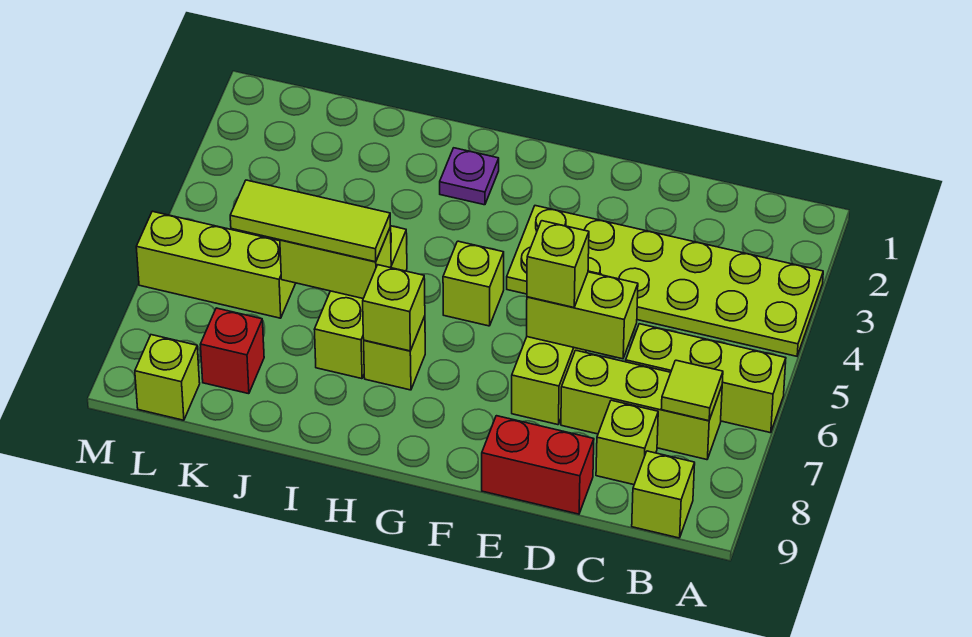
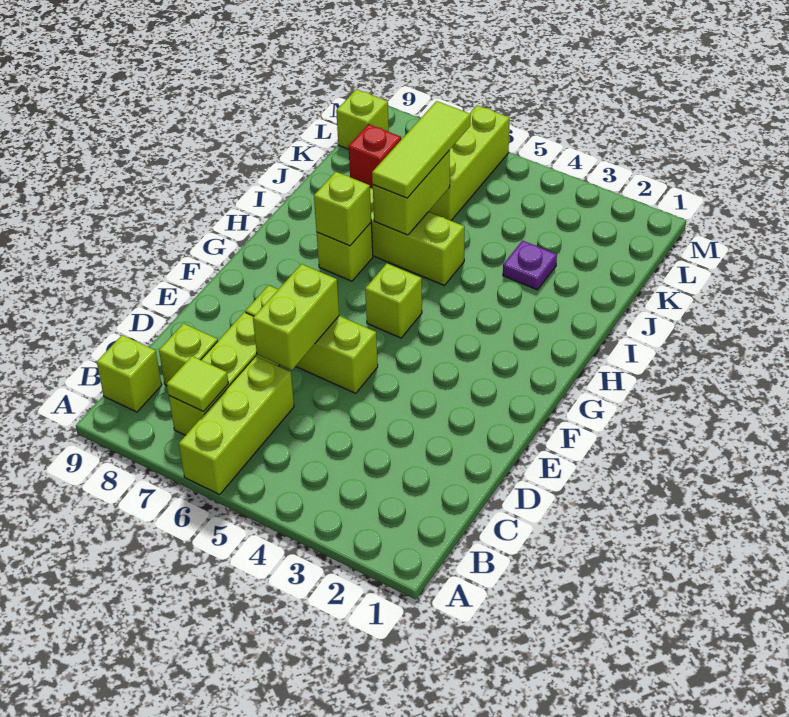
lime plate A3:F4 level 1 -> none
red brick D9:E9 level 1 -> none
lime brick E6 level 3 -> none
purple plate H2 level 1 -> purple plate J3 level 1

